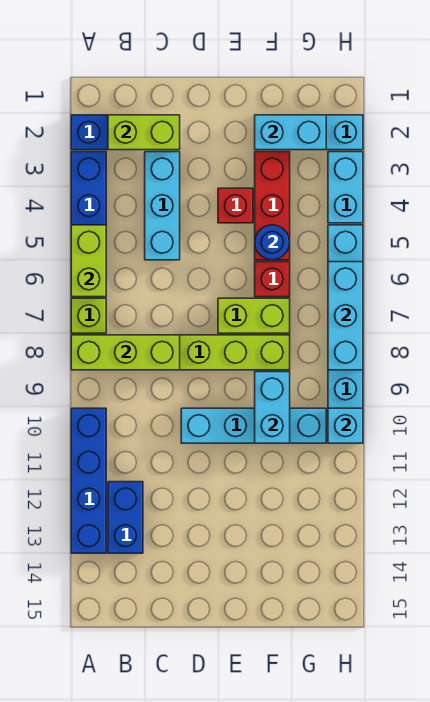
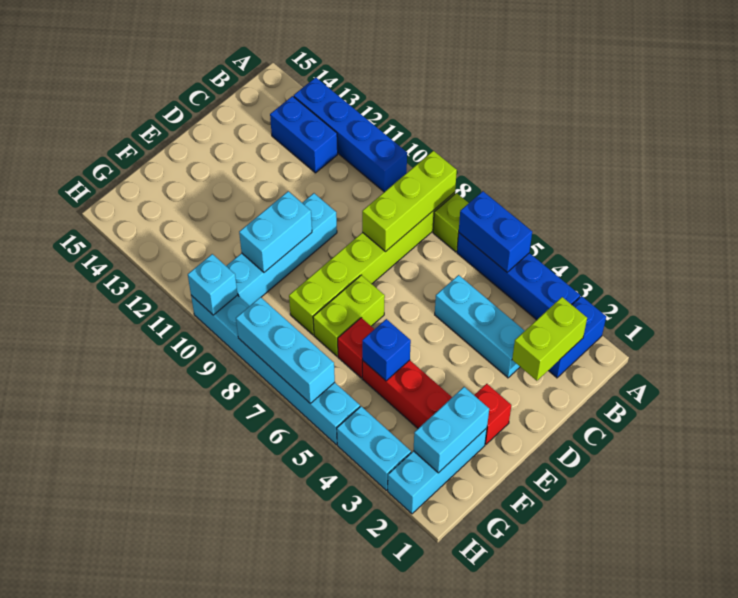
lime brick A5:A6 level 2 -> blue brick A5:A6 level 2
red brick E4 level 1 -> red brick E2 level 1
blue round brick F5 level 2 -> blue brick F5 level 2
cyan brick F9:F10 level 2 -> cyan brick E10:F10 level 2

